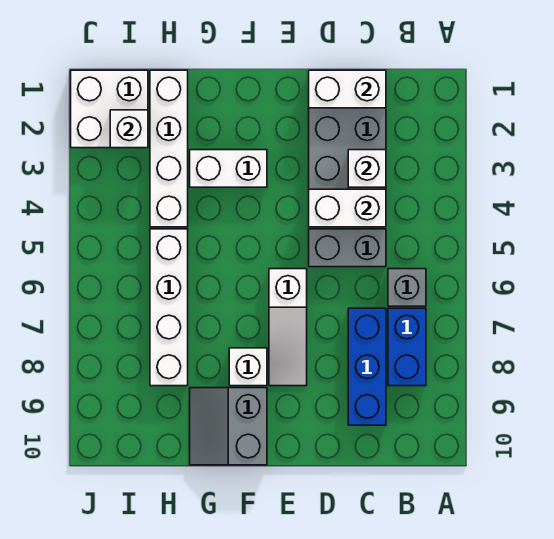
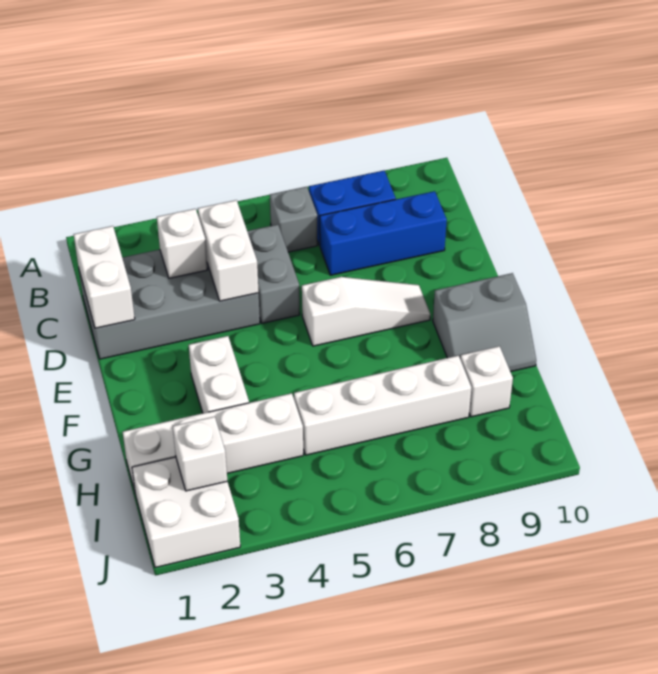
white brick F8 level 1 -> white brick H9 level 1

